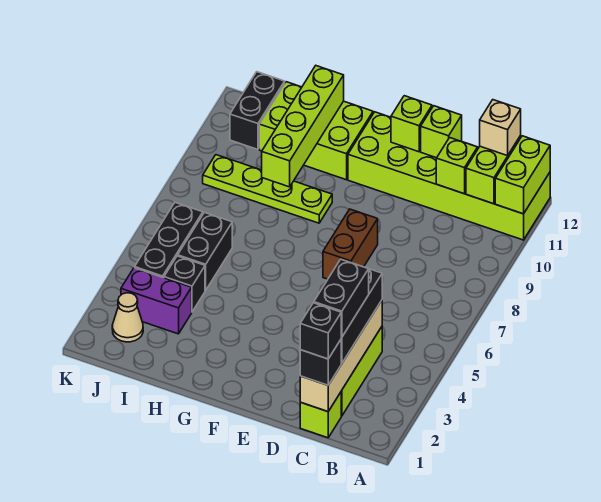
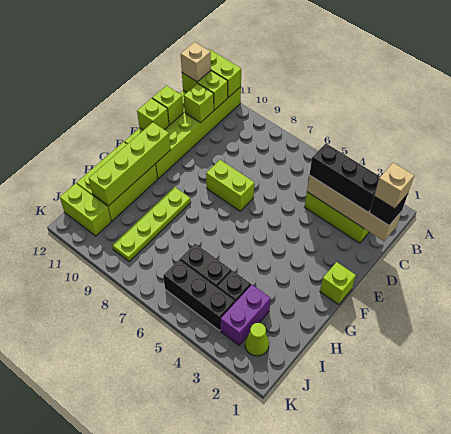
lime brick C1 level 1 -> lime brick F1 level 1
black brick C1 level 4 -> tan brick C1 level 4
black brick C2:C3 level 4 -> none
brown brick E7:E8 level 1 -> lime brick E7:E8 level 1
lime brick H9:H12 level 2 -> lime brick F11:I11 level 2
tan cone J2 level 1 -> lime cone J2 level 1
black brick J11:J12 level 1 -> lime brick J11:J12 level 1

